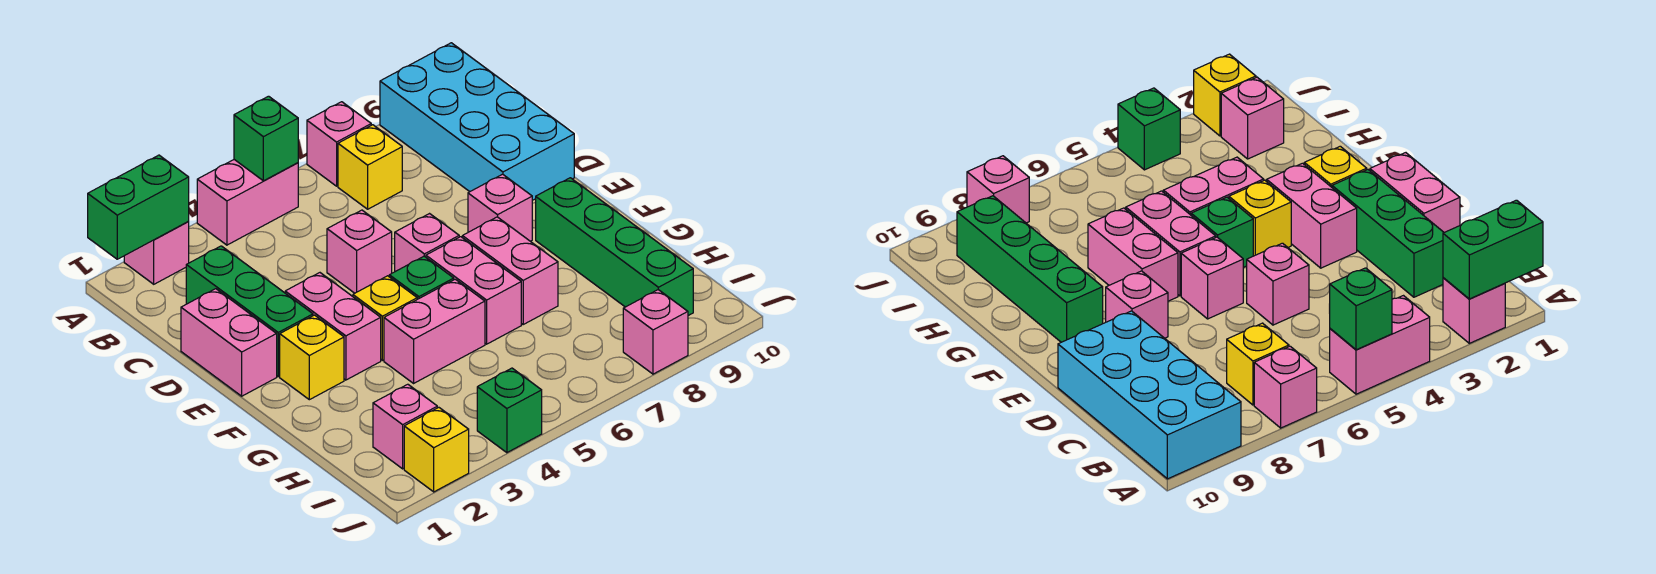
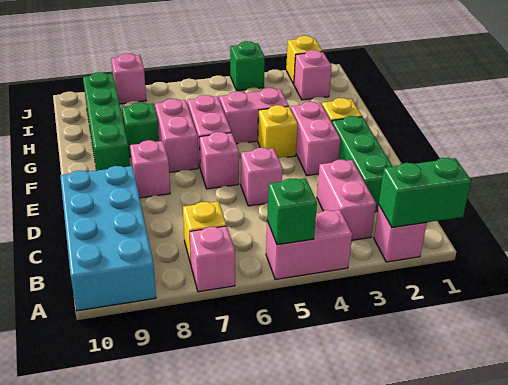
pink brick D1:E1 level 1 -> pink brick B3:C3 level 1
green brick F5 level 1 -> green brick G8 level 1

